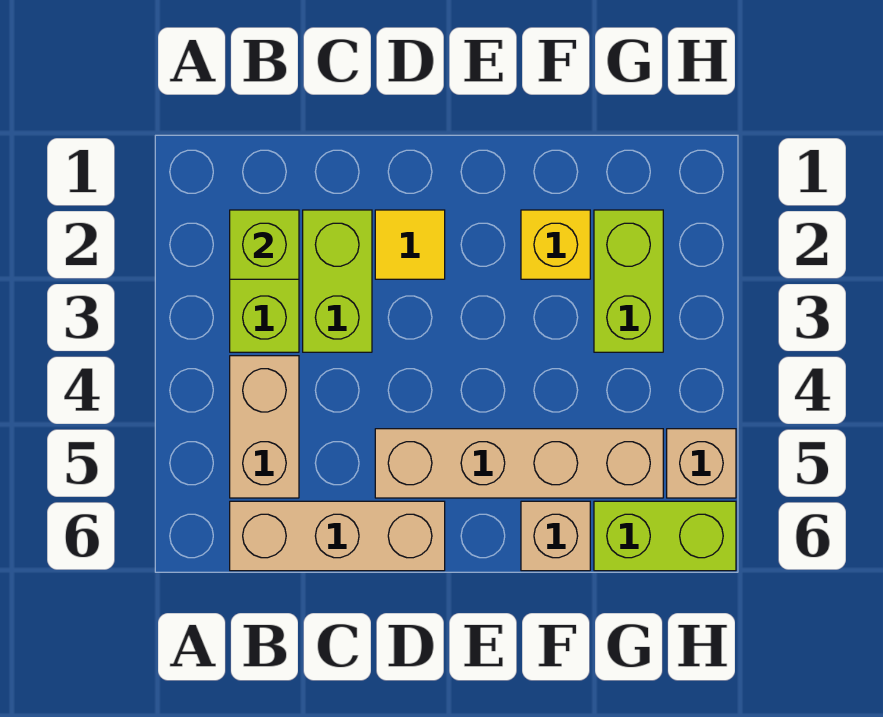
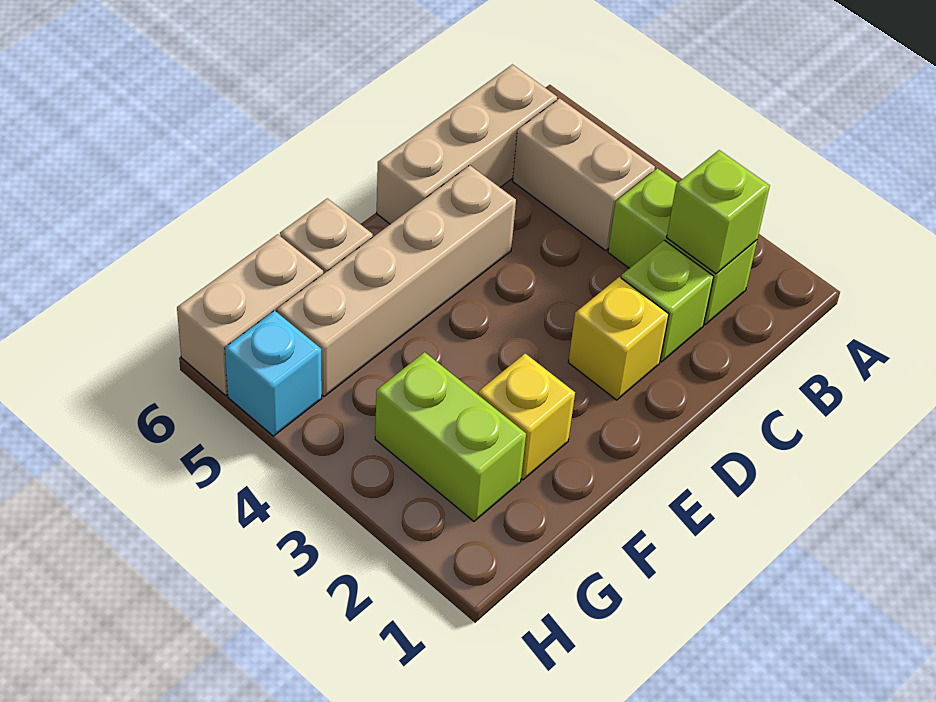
lime brick C2:C3 level 1 -> lime brick C2 level 1
yellow tile D2 level 1 -> yellow brick D2 level 1
lime brick G6:H6 level 1 -> tan brick G6:H6 level 1
tan brick H5 level 1 -> cyan brick H5 level 1

